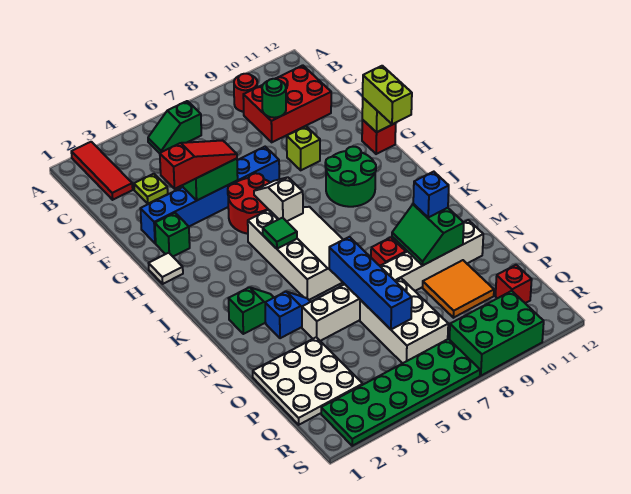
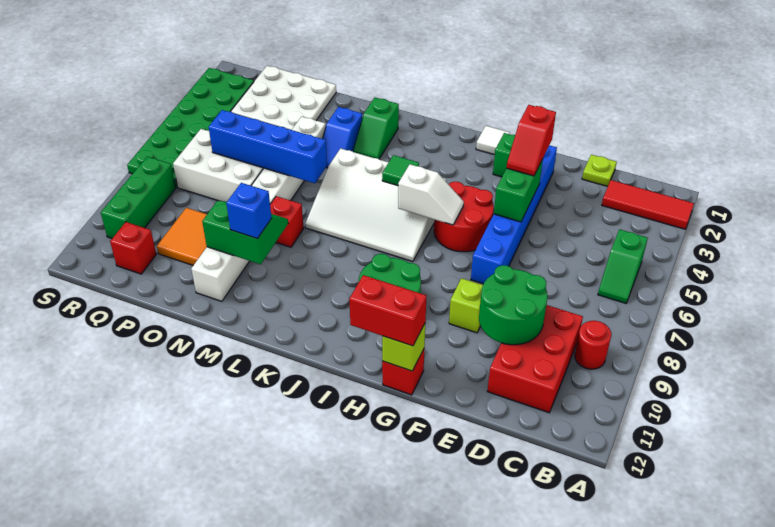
green slope B5:B6 level 1 top 6 -> green slope B5:B6 level 1 top 5
lime plate D3 level 1 -> lime plate D1 level 1
green round brick D9 level 2 -> green round brick D9:E10 level 2
red slope F3:F5 level 3 top 3 -> red slope F3:F4 level 3 top 3
lime brick G12:H12 level 3 -> red brick G12:H12 level 3
green brick R8:S10 level 1 -> green brick R8:R10 level 1

